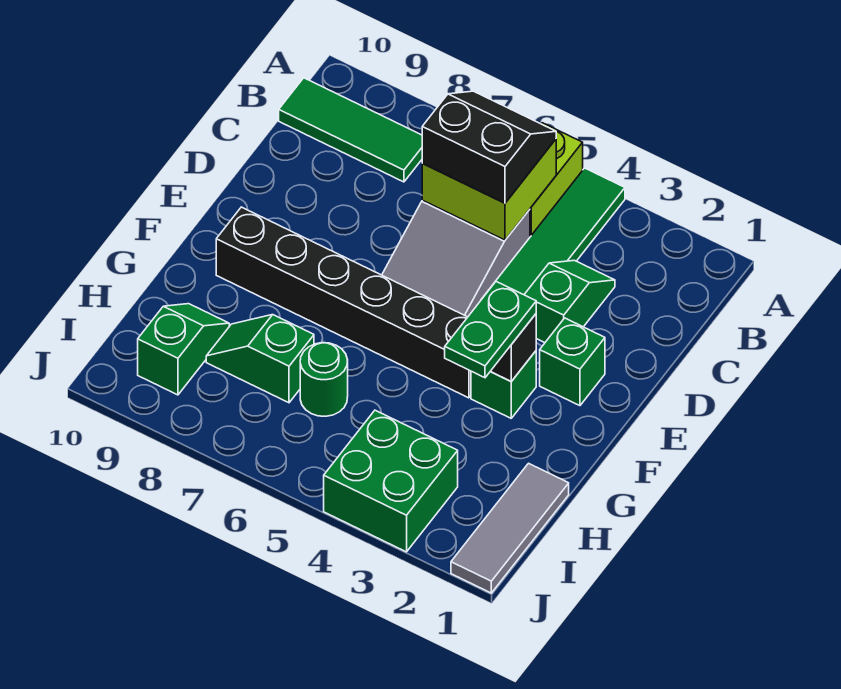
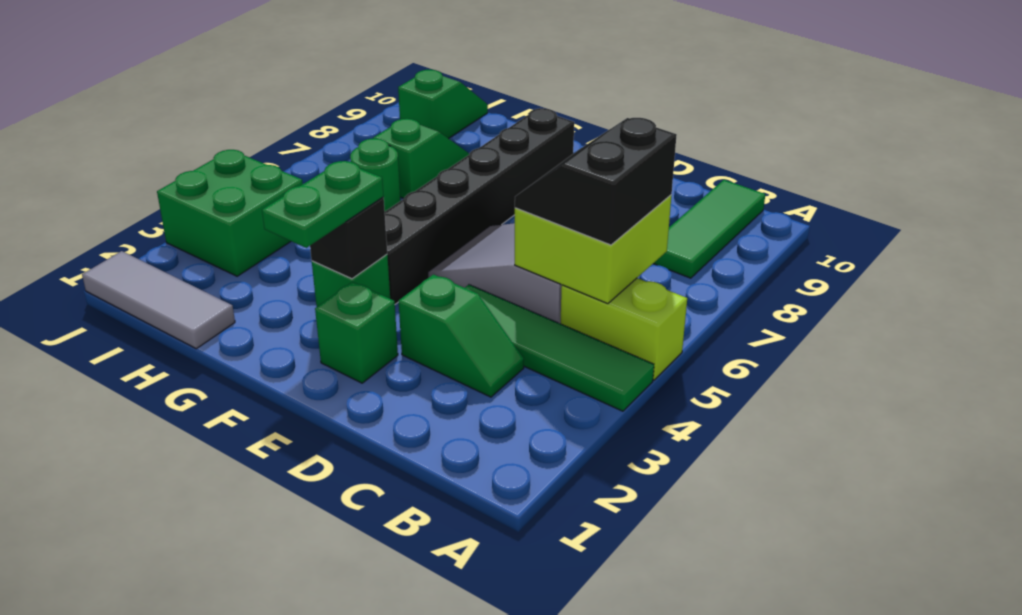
black slope B5:C6 level 3 top C -> black slope B5:C6 level 3 top B
green plate F3:G3 level 3 -> green plate F2:F3 level 3
green slope H9:I9 level 1 top I -> green slope I9:I10 level 1 top 9

